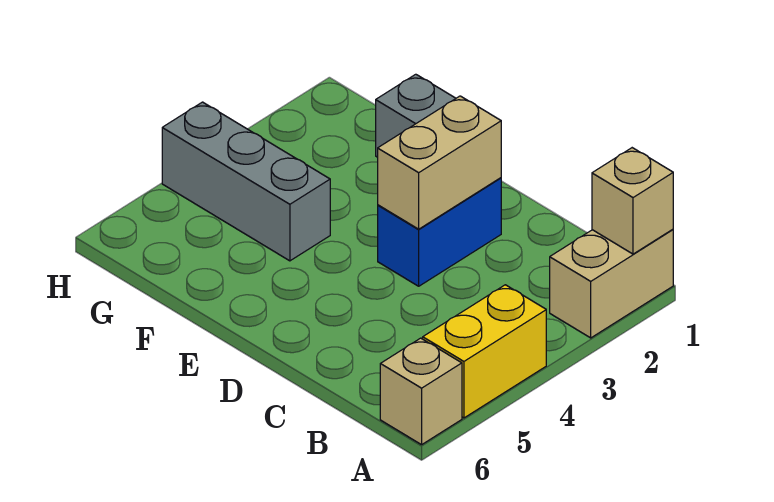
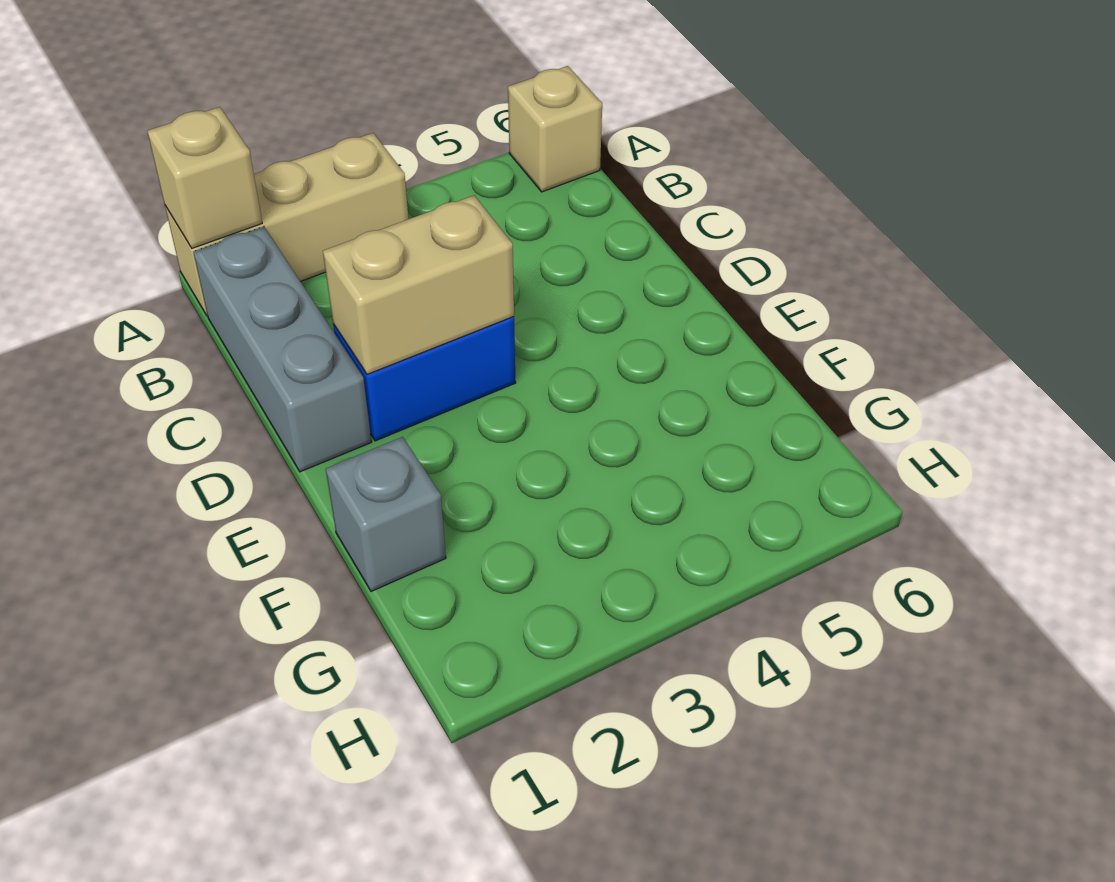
tan brick A1:A2 level 1 -> tan brick A1:A3 level 1
yellow brick A4:A5 level 1 -> none
grey brick F4:H4 level 1 -> grey brick B1:D1 level 1

